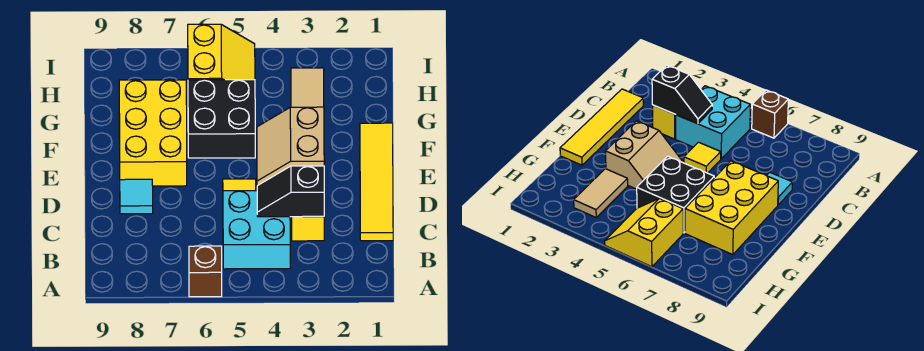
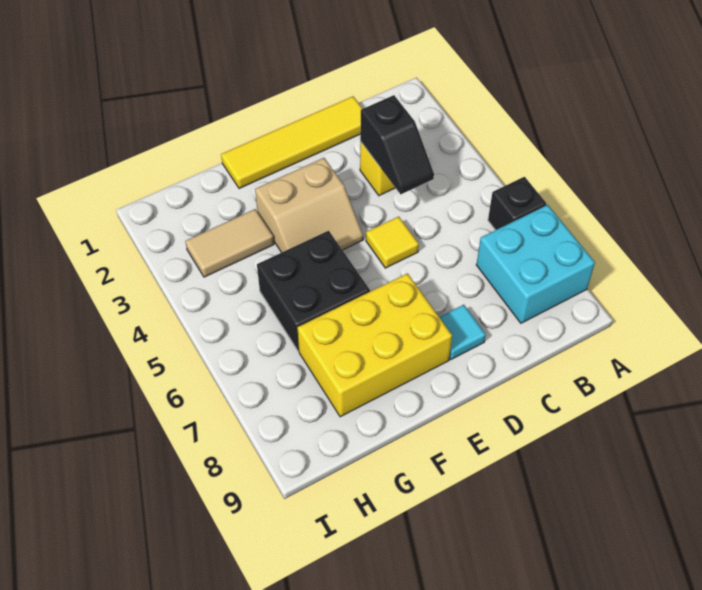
brown brick A6 level 1 -> black brick A6 level 1
cyan brick B4:C5 level 1 -> cyan brick A7:B8 level 1
yellow slope H5:I6 level 1 top 6 -> none

